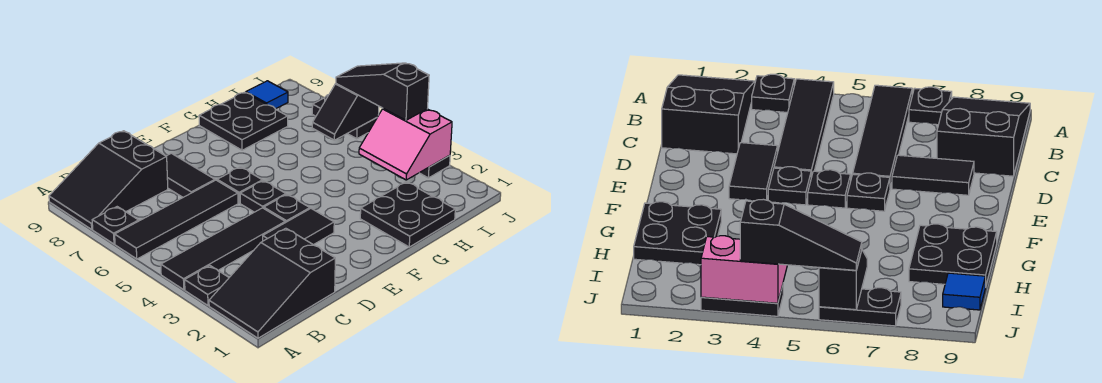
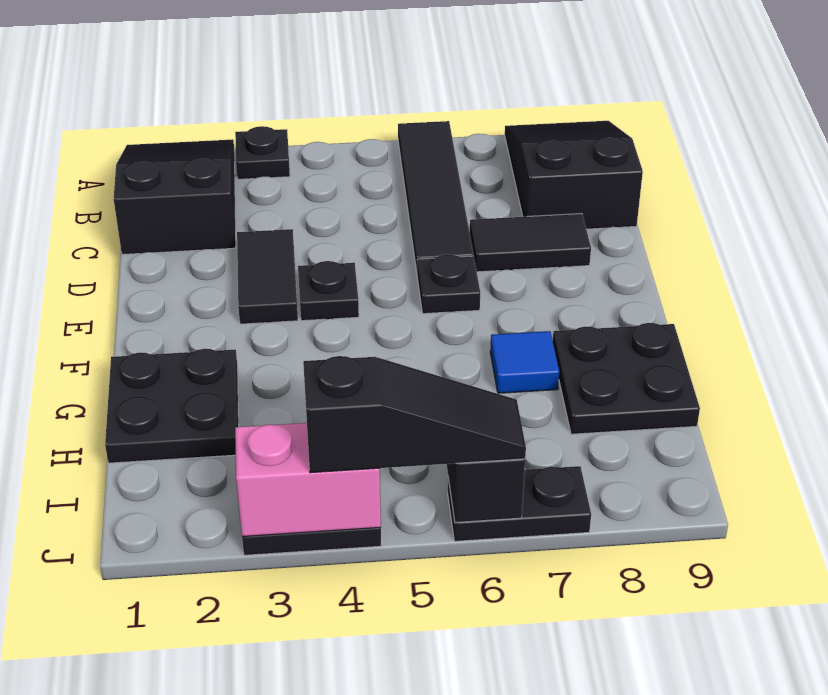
black tile A4:D4 level 1 -> none
black plate A7 level 1 -> none
black plate E5 level 1 -> none
blue tile I9 level 1 -> blue tile G7 level 1

